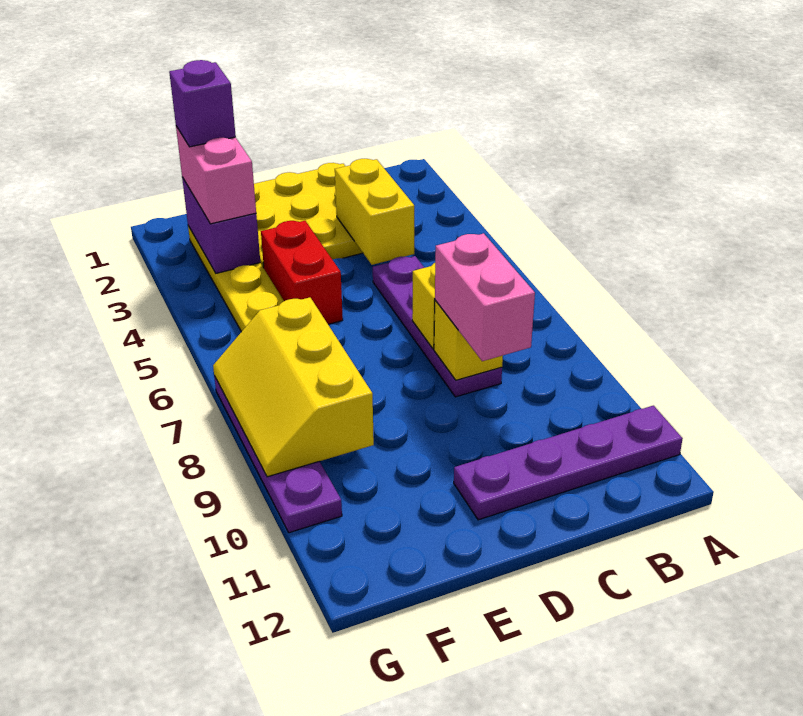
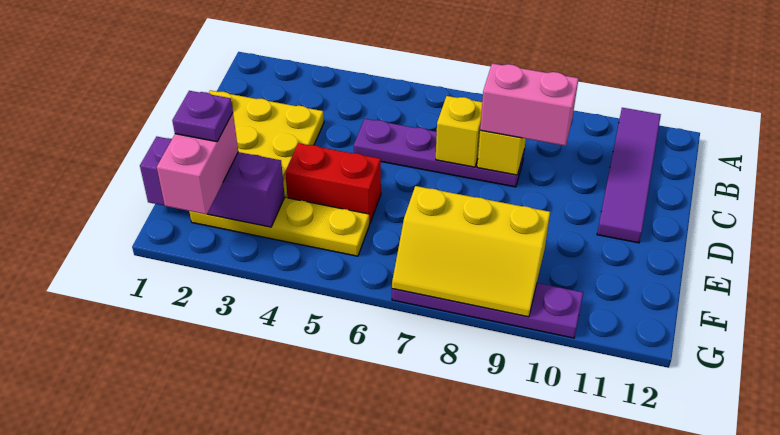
purple plate A11:D11 level 1 -> purple tile A11:D11 level 1
yellow brick C3:C4 level 2 -> none
purple brick F2:F3 level 2 -> purple brick F1:F3 level 2
pink brick F2:F3 level 3 -> pink brick F2:G2 level 3
purple brick F2 level 4 -> purple plate F2 level 4

